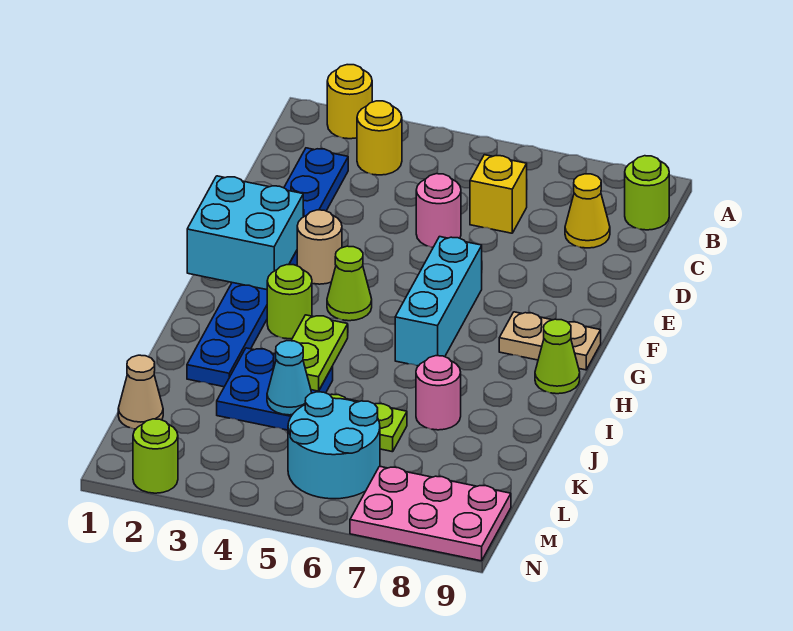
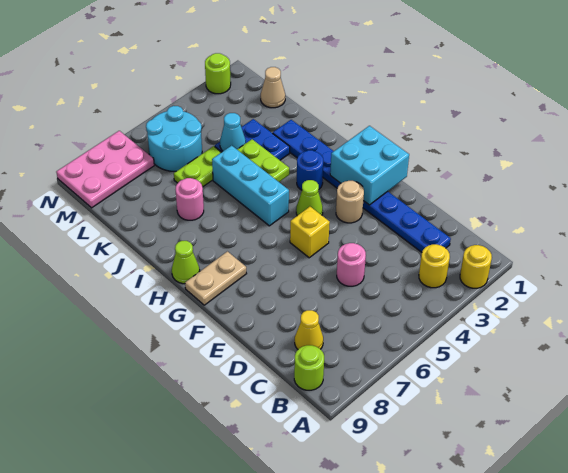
yellow brick C6 level 1 -> yellow brick F5 level 1
cyan brick F6:H6 level 1 -> cyan brick H5:J5 level 1
lime round brick H3 level 1 -> blue round brick H3 level 1

